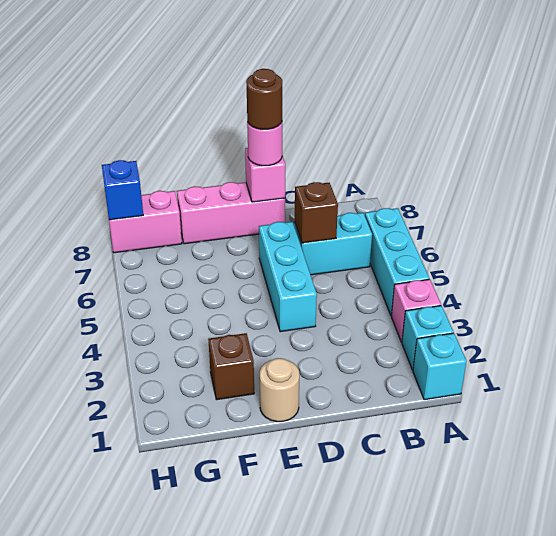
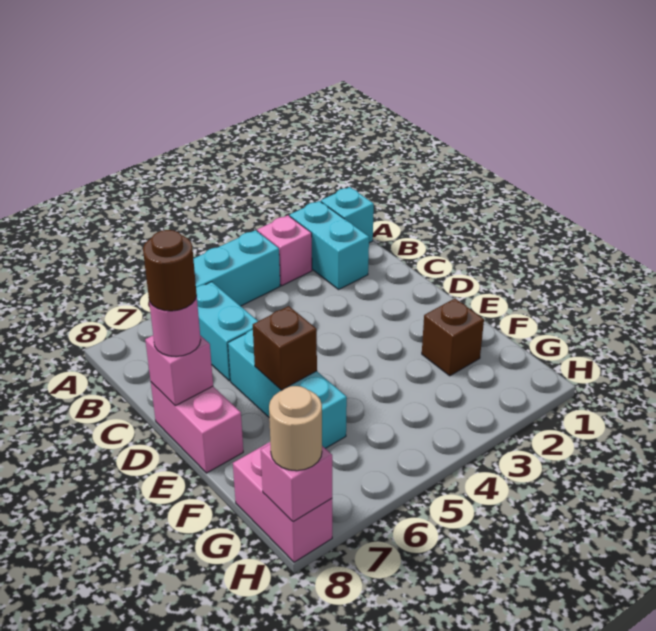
cyan brick A2 level 1 -> cyan brick A2:B2 level 1
brown brick C6 level 2 -> brown brick E6 level 2
cyan brick D4:D6 level 1 -> cyan brick D6:F6 level 1
pink brick D8:F8 level 1 -> pink brick D8:E8 level 1
tan round brick E1 level 1 -> tan round brick H8 level 3
blue brick H8 level 2 -> pink brick H8 level 2

